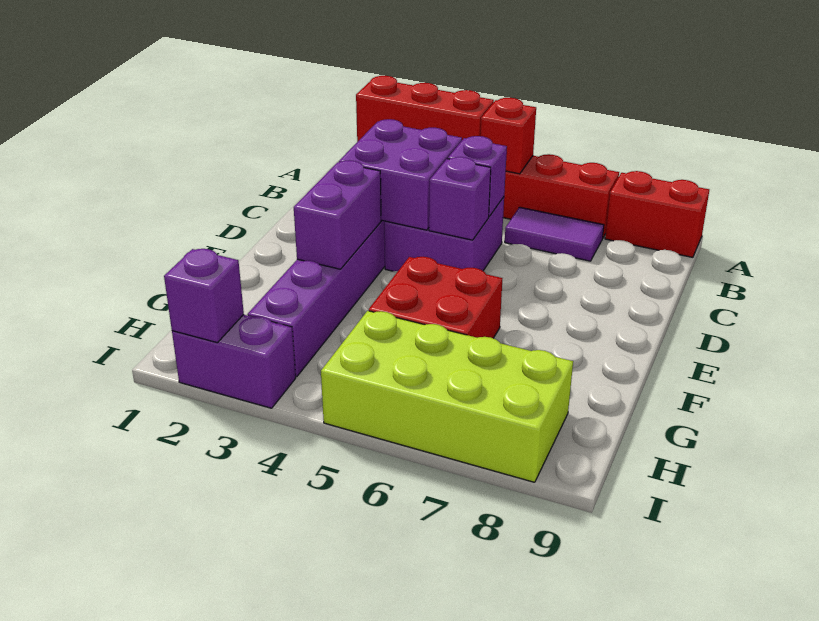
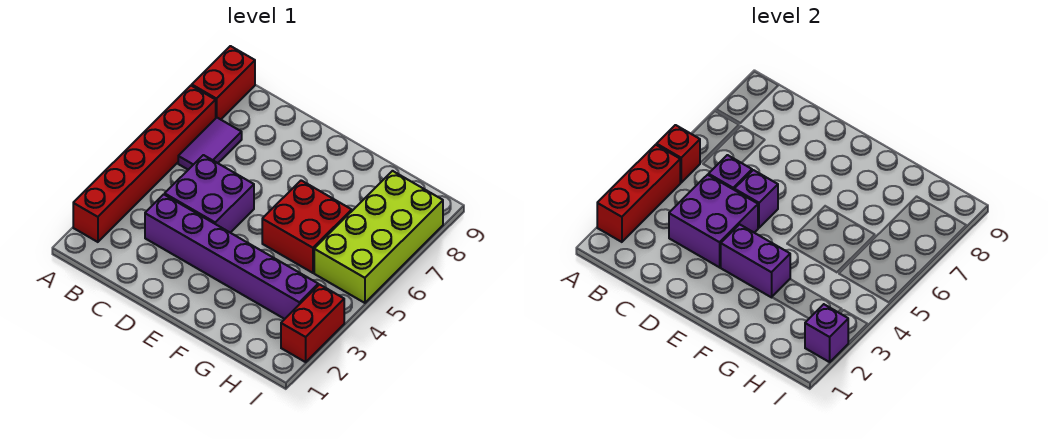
purple brick I2:I3 level 1 -> red brick I2:I3 level 1

